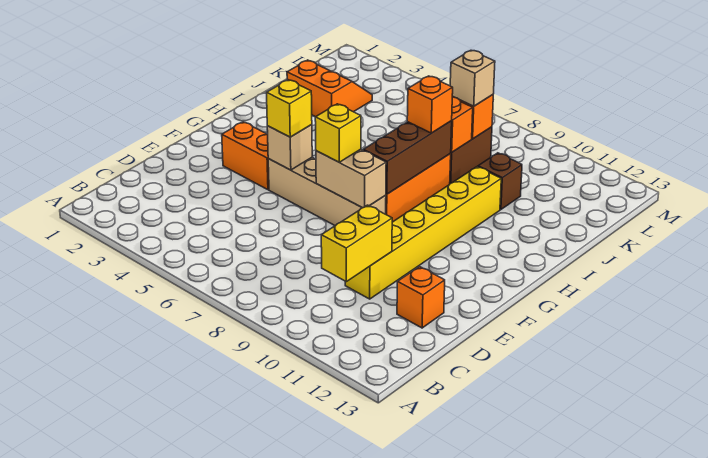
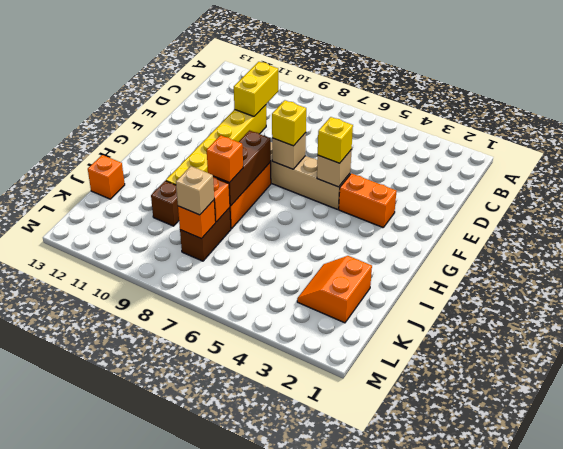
orange brick D12 level 1 -> orange brick J13 level 1
tan brick F7:F8 level 2 -> tan brick F7 level 2
orange slope J2:K3 level 1 top J -> orange slope J2:K3 level 1 top 2

